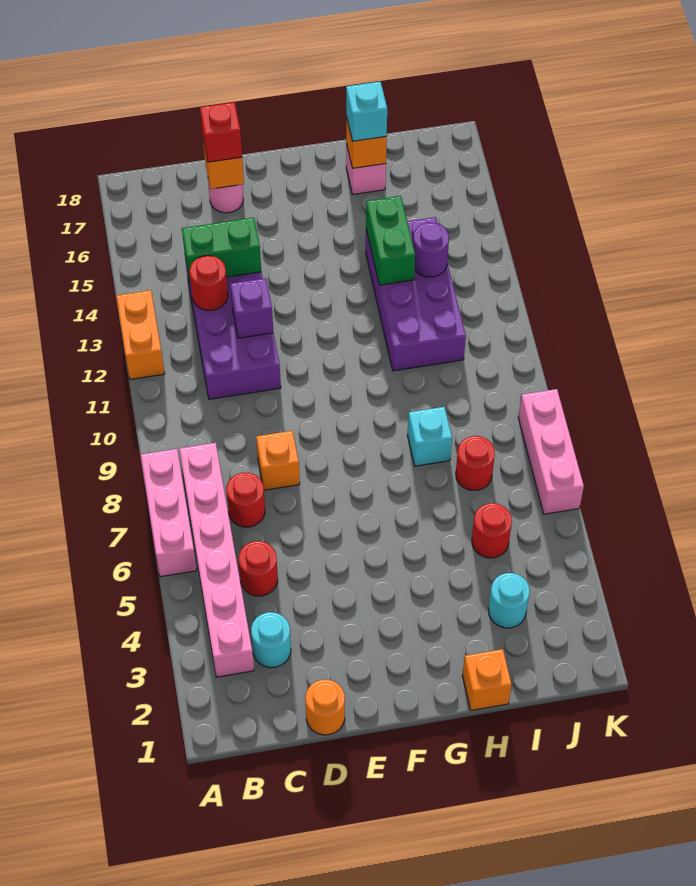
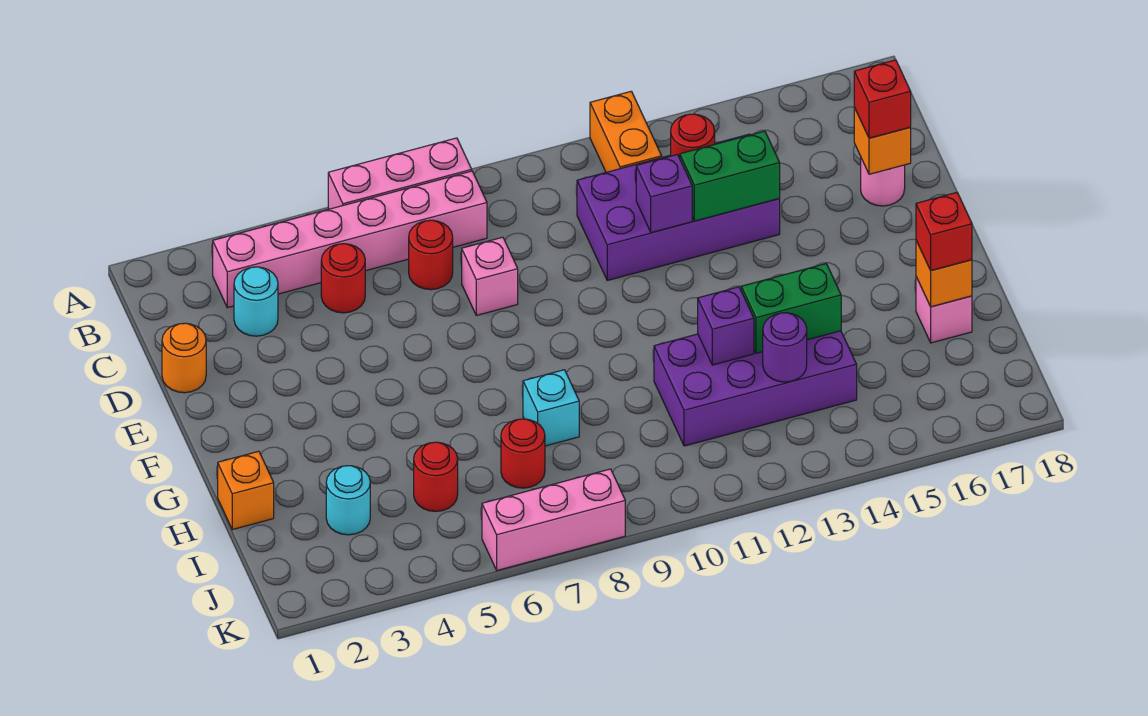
orange brick A12:A13 level 1 -> orange brick A12:B12 level 1
green brick C14:D14 level 2 -> green brick D13:D14 level 2
orange brick D8 level 1 -> pink brick D8 level 1
none -> purple brick H12 level 2
cyan brick H17 level 3 -> red brick H17 level 3

